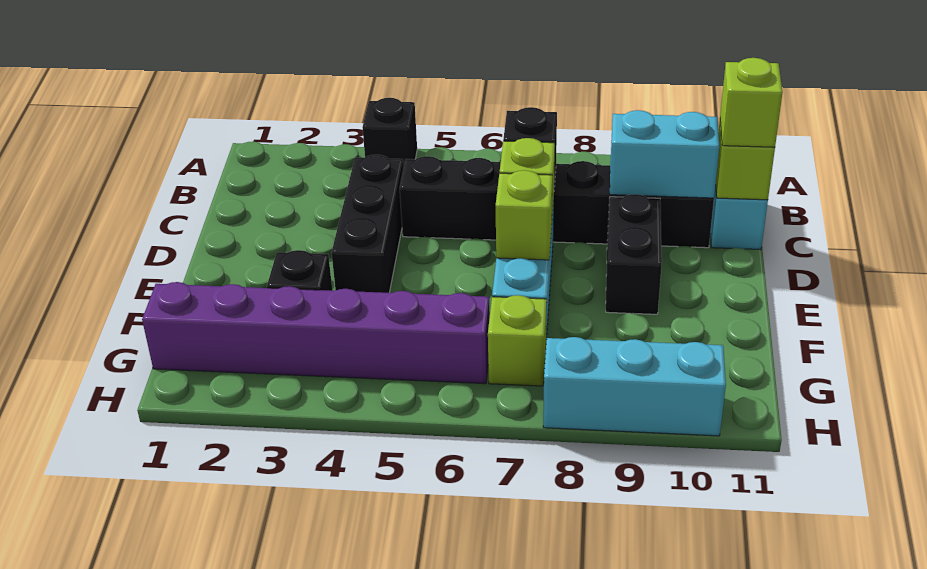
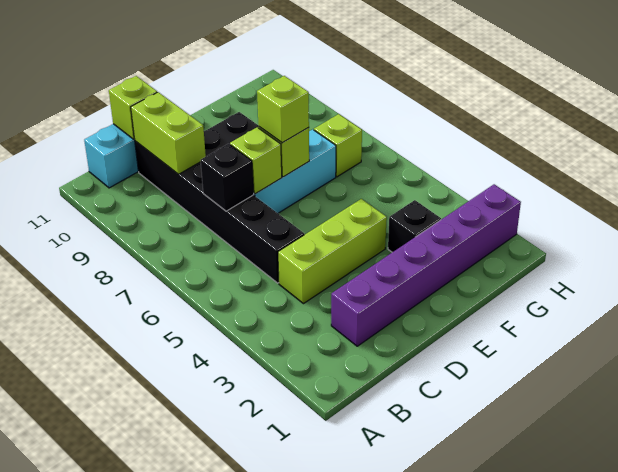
black brick A4 level 1 -> none
black brick C4:E4 level 1 -> lime brick C4:E4 level 1
cyan brick C9:C10 level 2 -> lime brick C9:C10 level 2
lime brick C11 level 3 -> lime brick E7 level 3
purple brick G1:G6 level 1 -> purple brick C2:H2 level 1
cyan brick H8:H10 level 1 -> none

